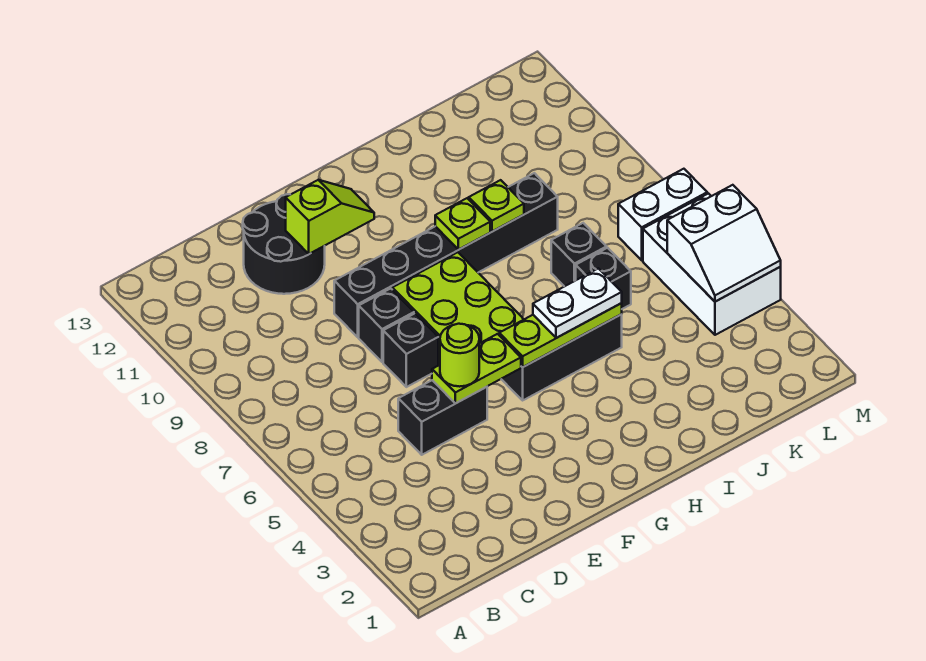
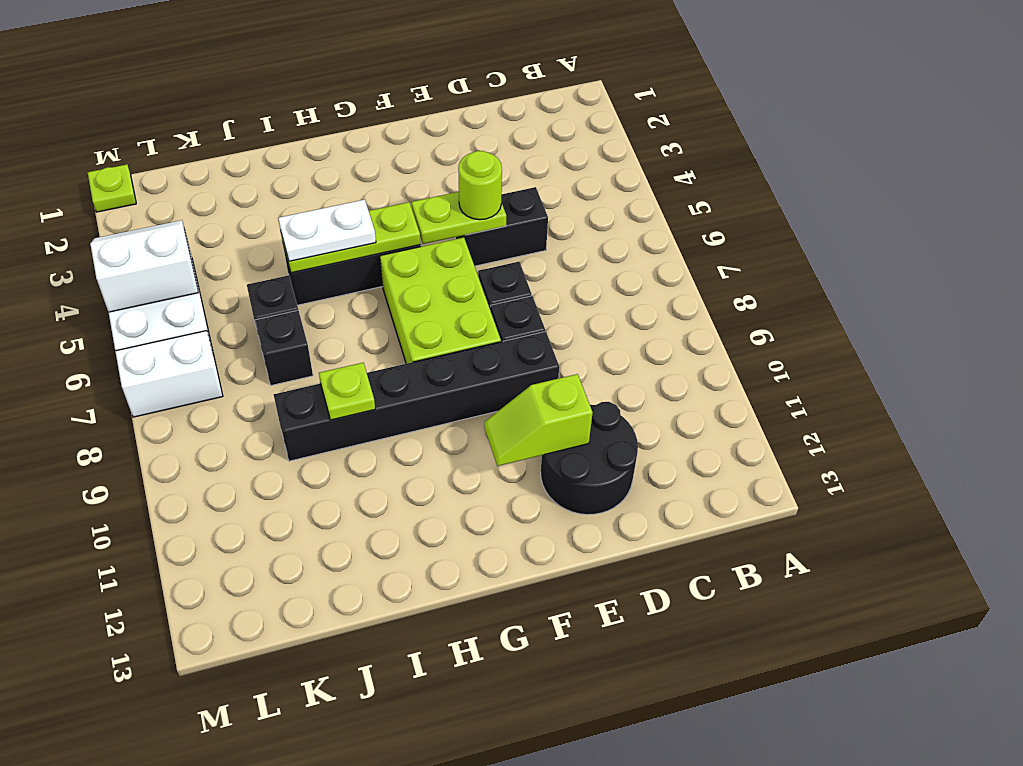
lime plate H9 level 2 -> lime plate M1 level 1

